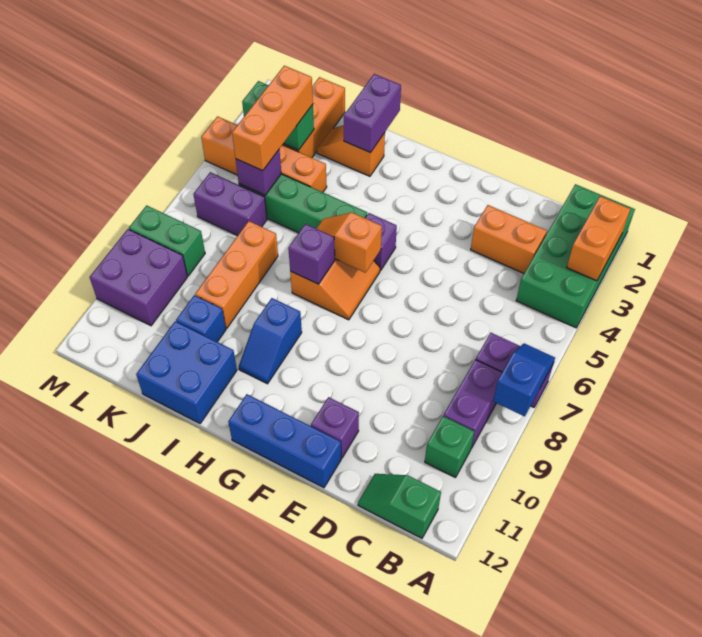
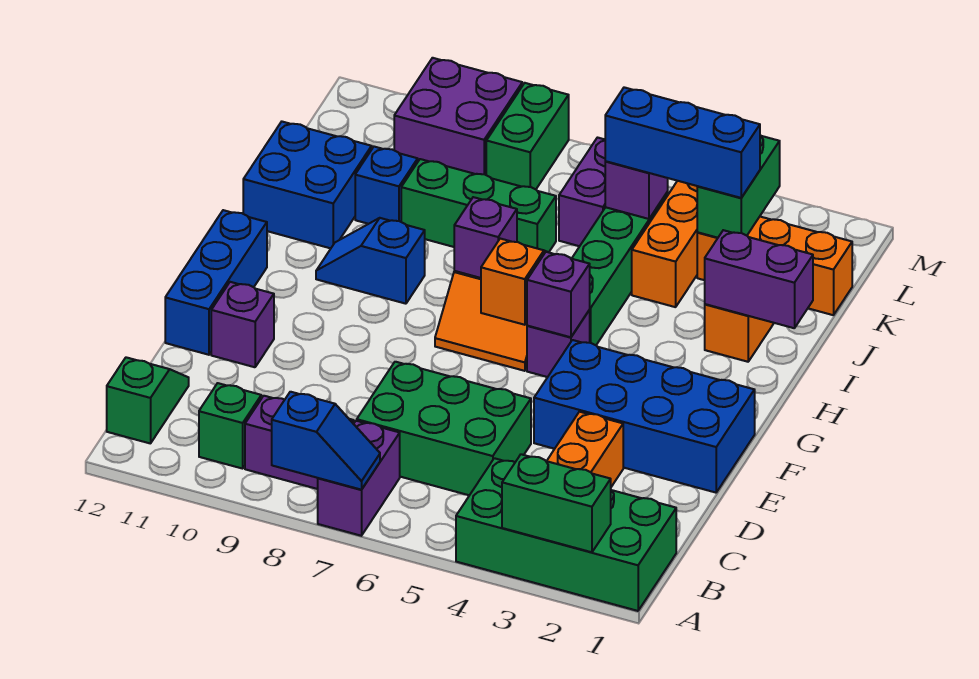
orange brick A2:A3 level 2 -> green brick A2:A3 level 2
none -> green brick C5:D7 level 1
none -> blue brick E1:F4 level 1
none -> purple brick G5 level 2
orange brick J7:J9 level 1 -> green brick J7:J9 level 1
orange brick K3:K5 level 3 -> blue brick K3:K5 level 3

